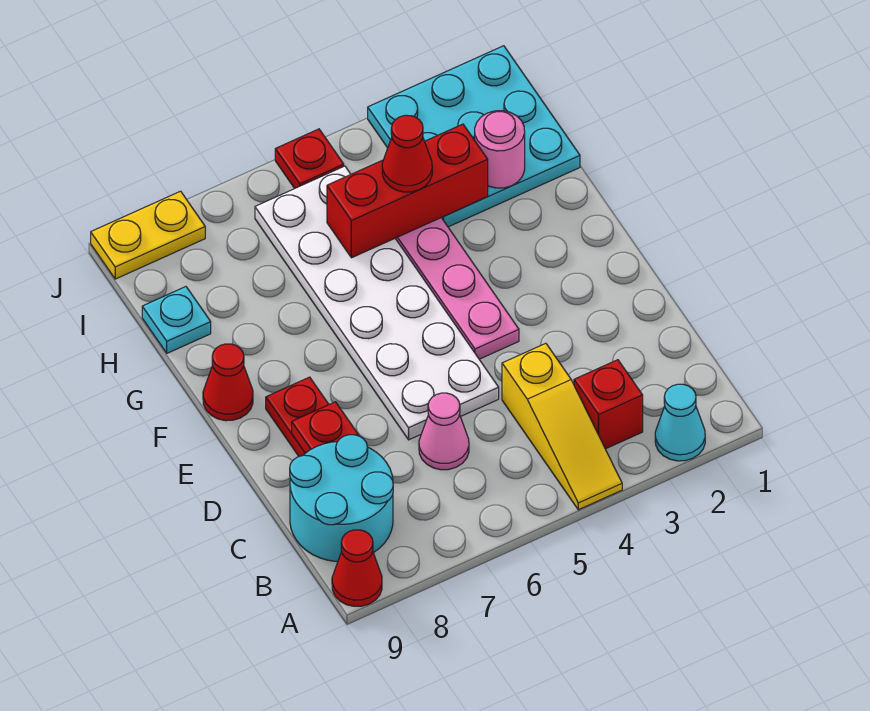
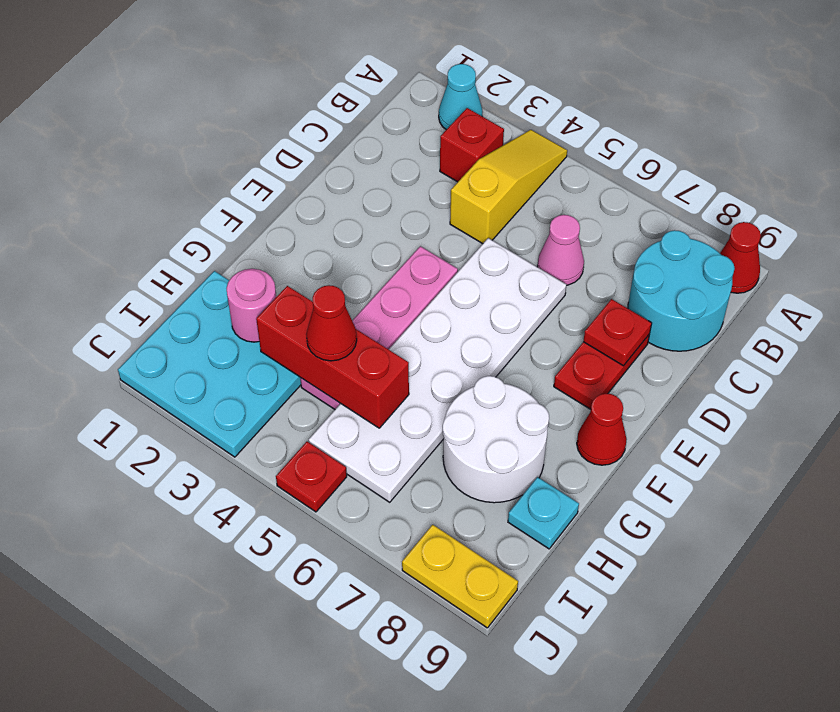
none -> white round brick G7:H8 level 1

